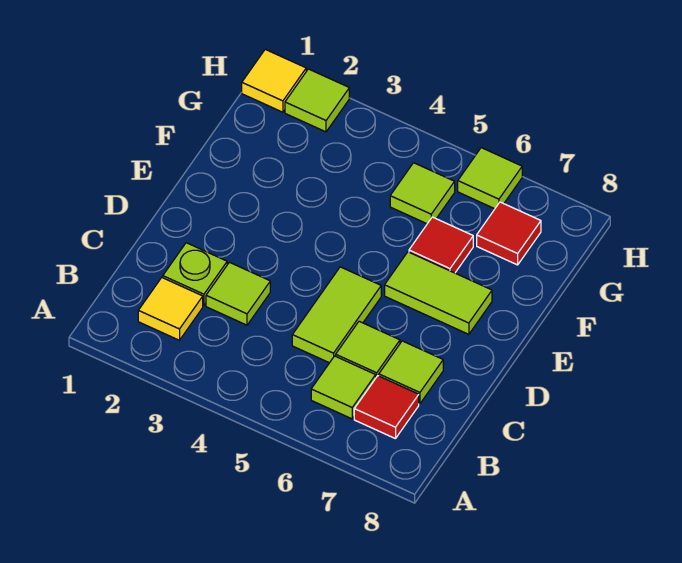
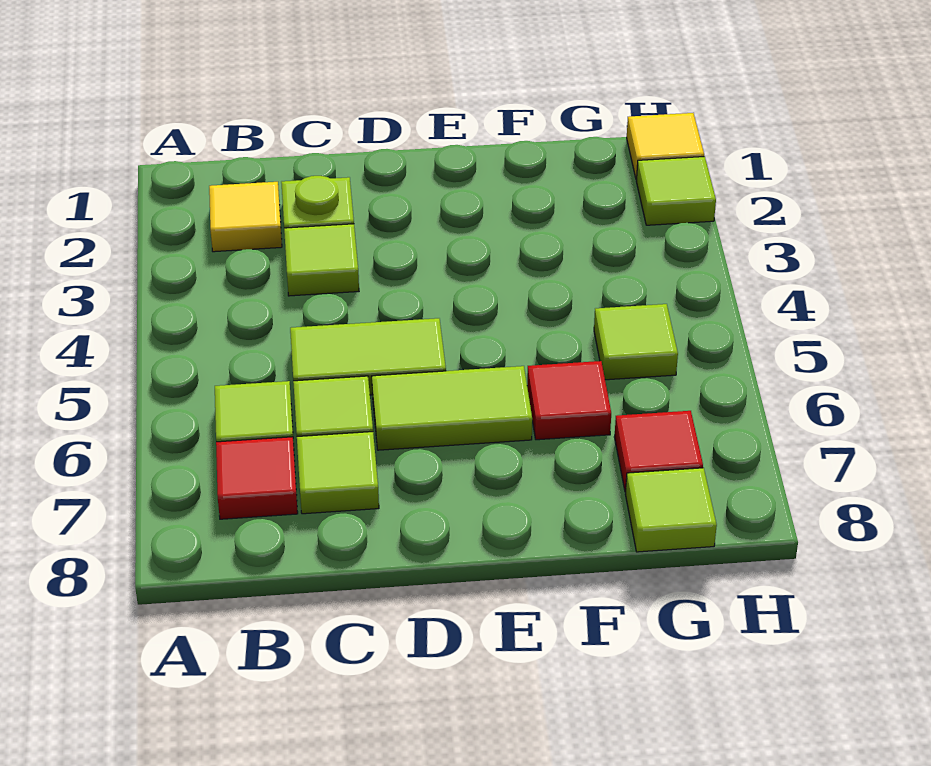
lime tile E6:E7 level 1 -> lime tile D6:E6 level 1
lime tile H6 level 1 -> lime tile G8 level 1

